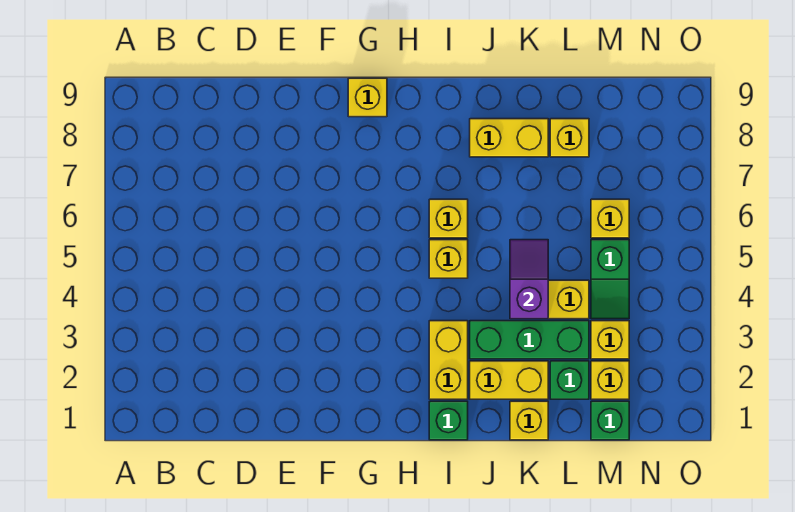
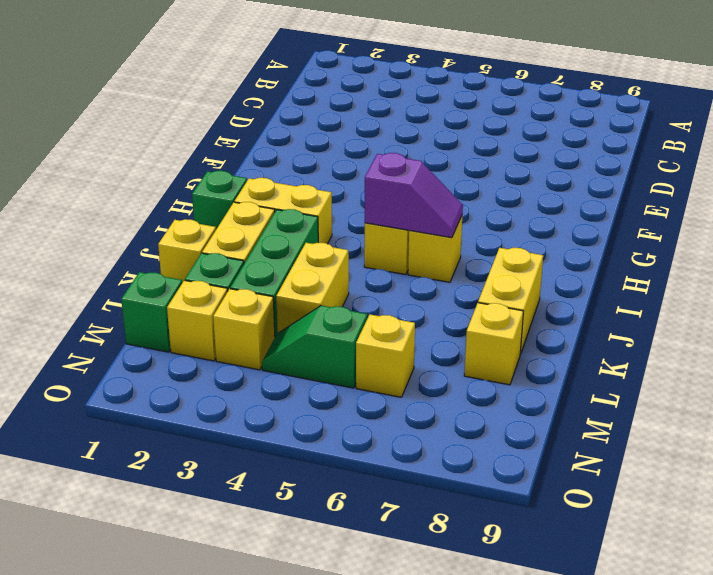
yellow brick G9 level 1 -> none
purple slope K4:K5 level 2 top 4 -> purple slope I5:I6 level 2 top 5

